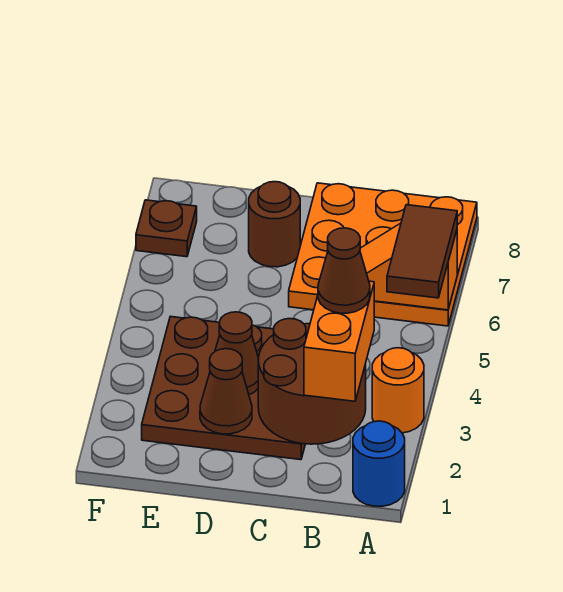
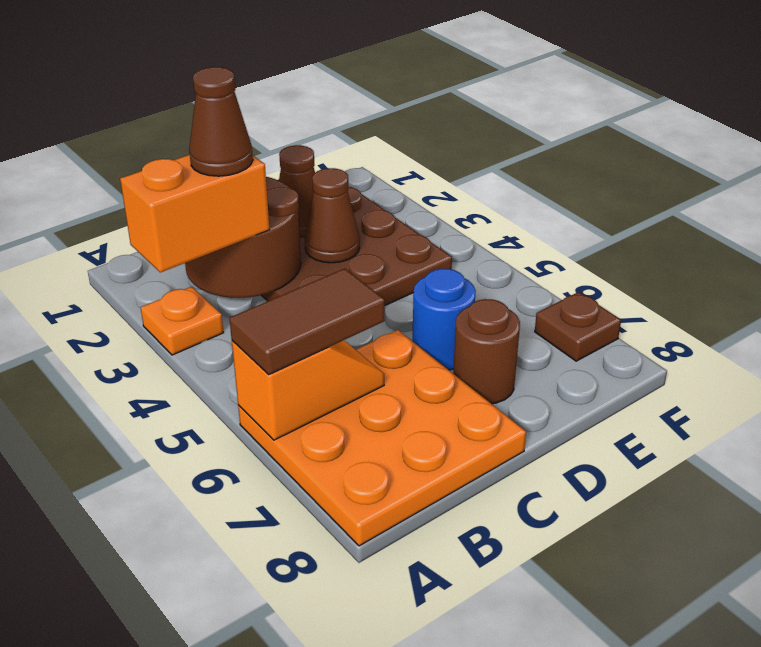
blue round brick A1 level 1 -> blue round brick D6 level 1
orange round brick A3 level 1 -> orange plate A3 level 1
brown tile A5:A6 level 3 -> brown tile A6:B6 level 3
orange brick B2:B3 level 3 -> orange brick A3:B3 level 3

